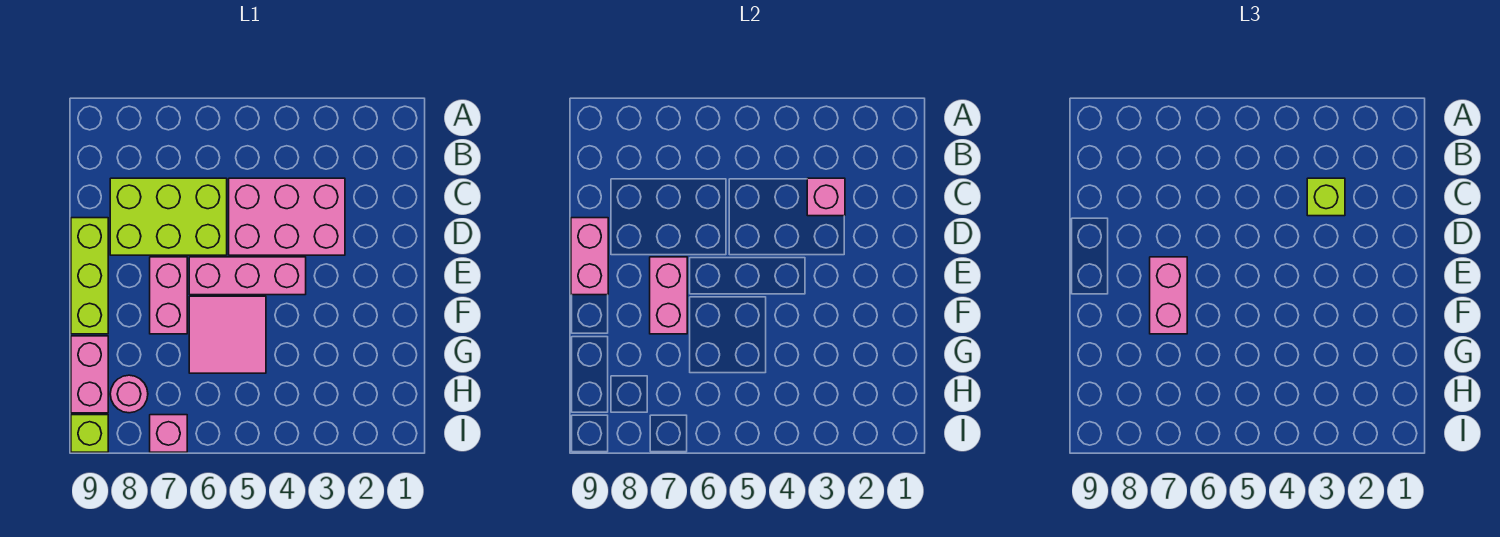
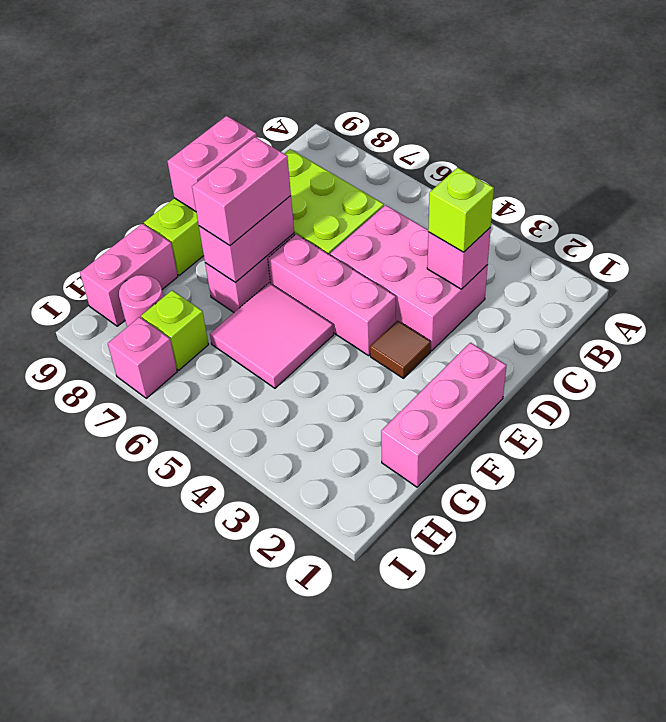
none -> pink brick E1:G1 level 1
none -> brown tile E3 level 1
lime brick I9 level 1 -> lime brick H7 level 1

